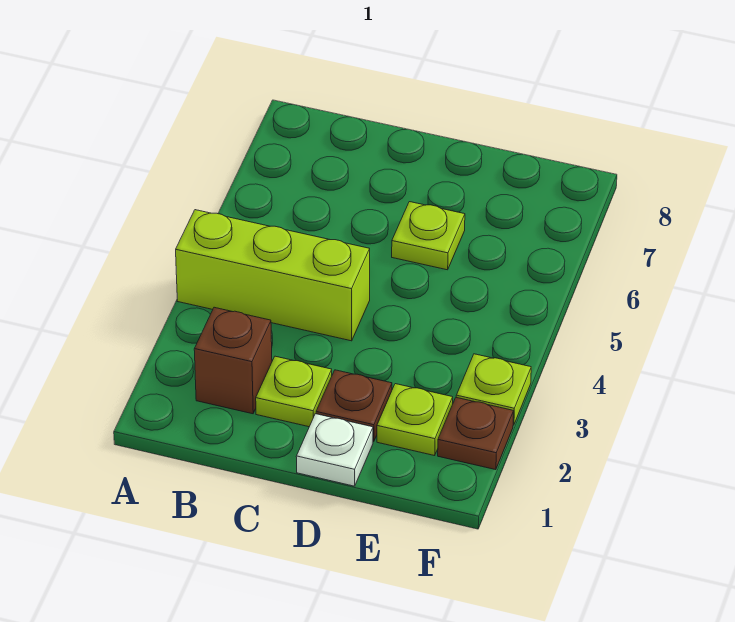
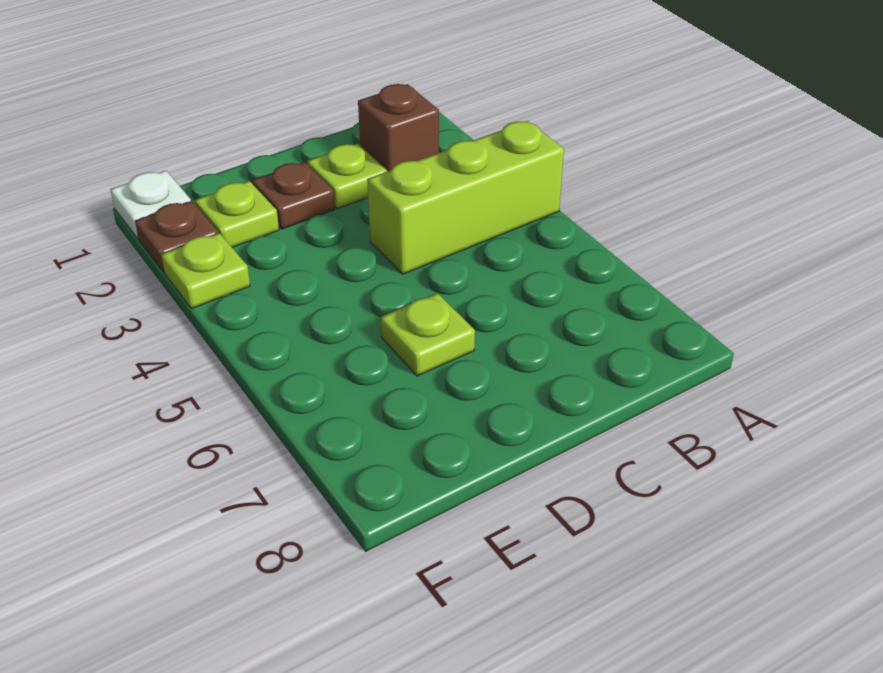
white plate D1 level 1 -> white plate F1 level 1

